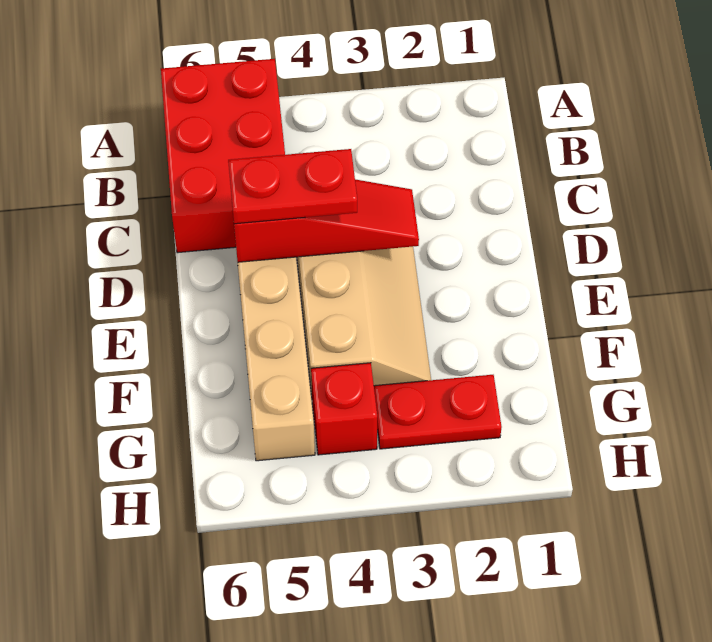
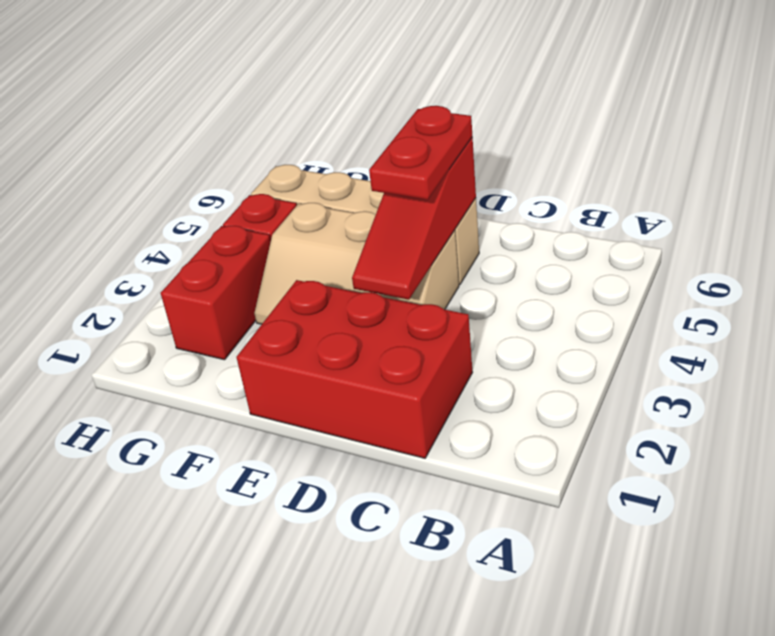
red brick A5:C6 level 1 -> red brick C1:E2 level 1
red plate G2:G3 level 1 -> red brick G2:G3 level 1

